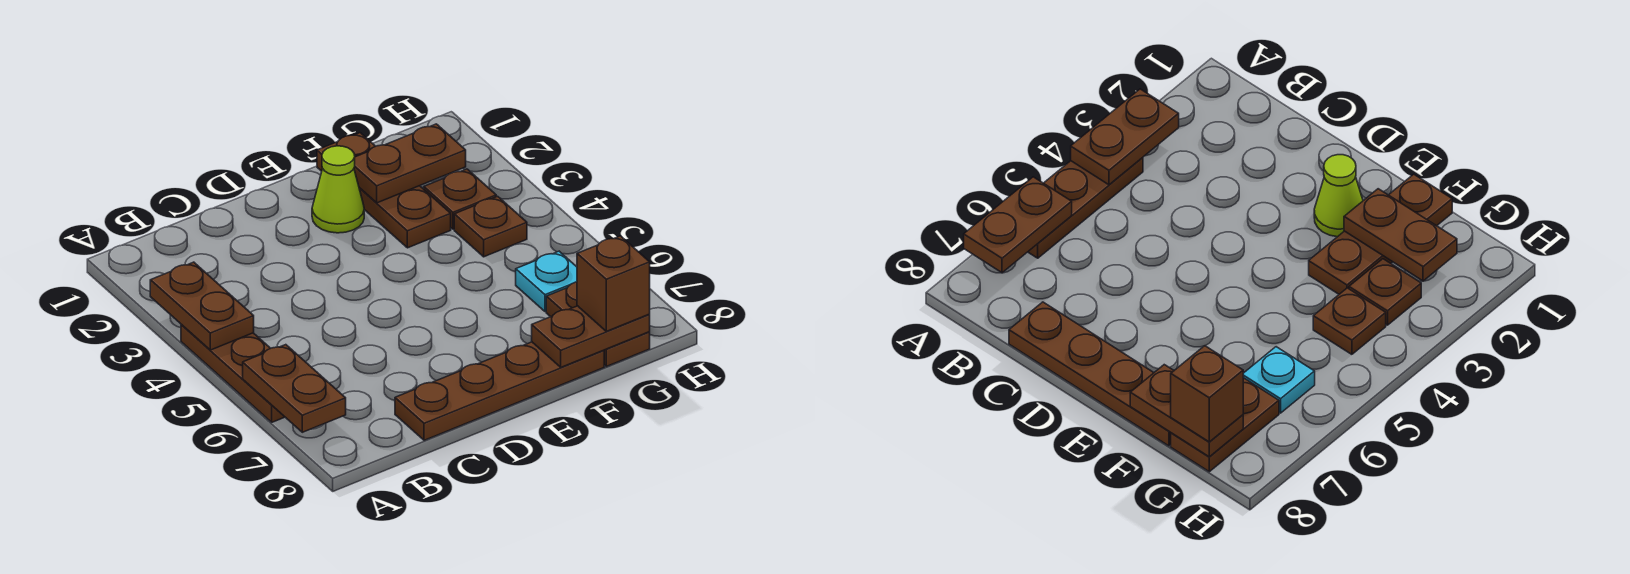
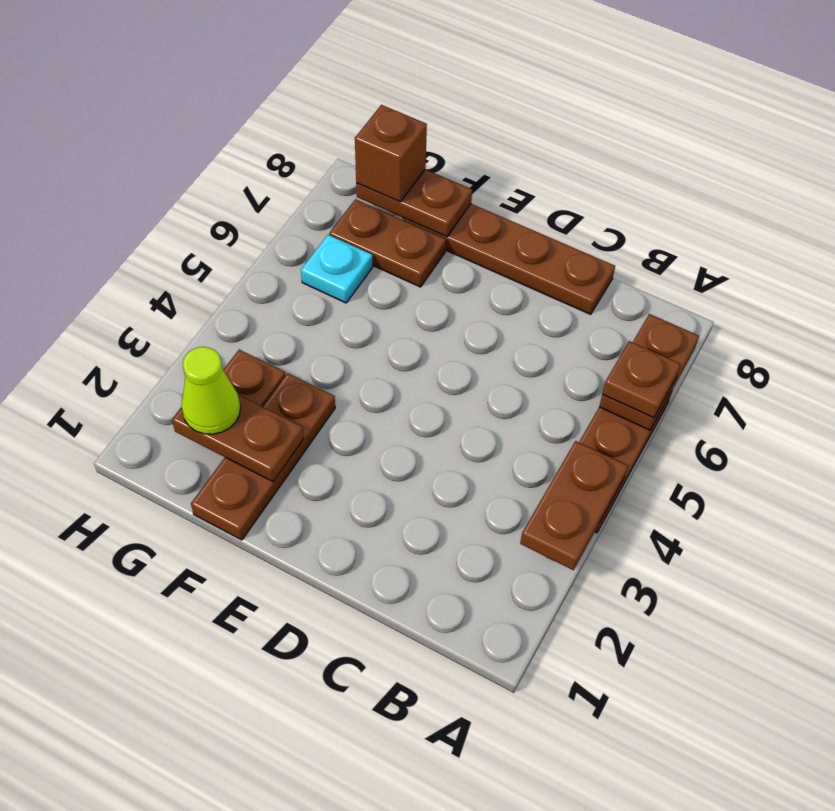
lime cone E2 level 1 -> lime cone G2 level 3
brown plate G4 level 1 -> brown plate A6 level 3
brown plate G7:G8 level 1 -> brown plate F7:G7 level 1

